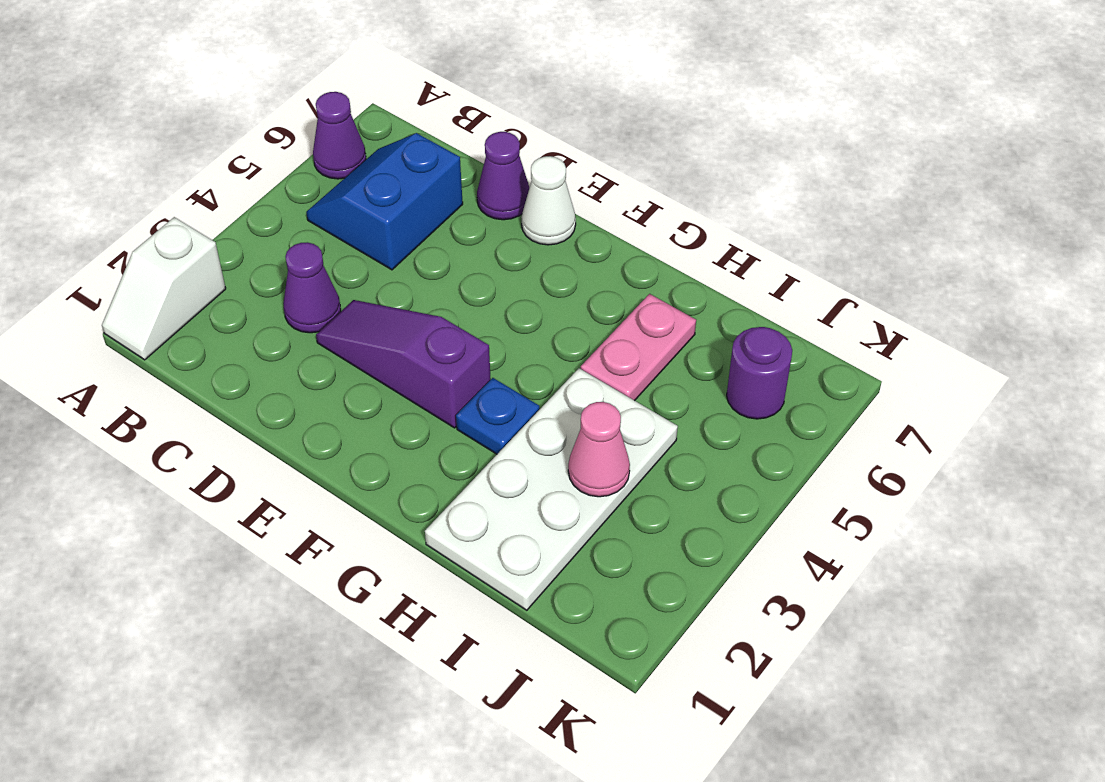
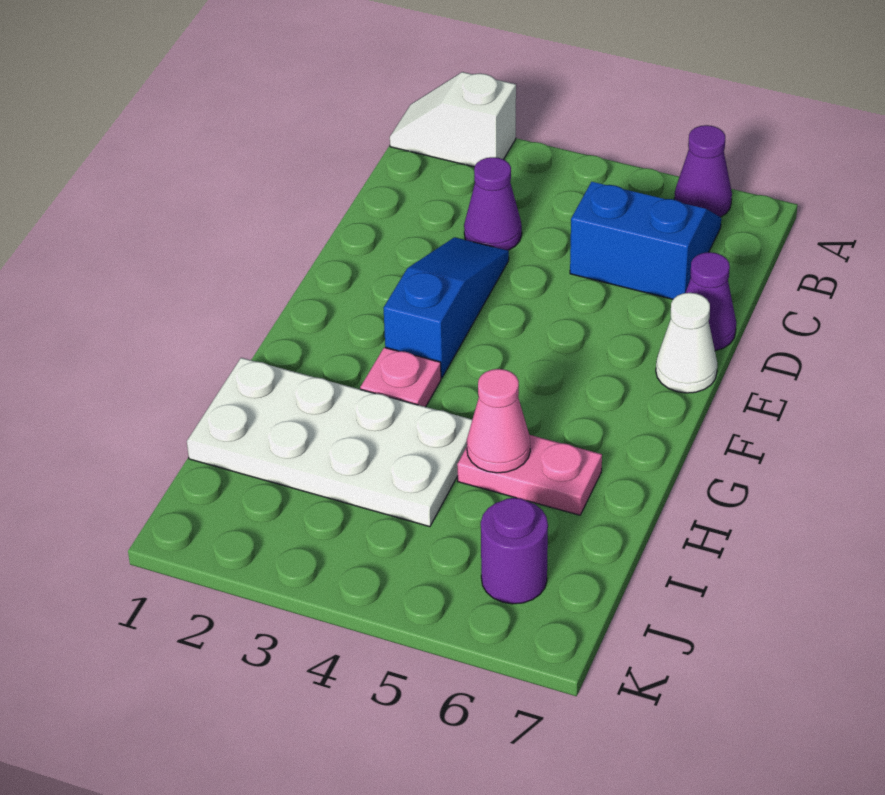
purple slope D3:F3 level 1 top F -> blue slope D3:F3 level 1 top F
blue plate G3 level 1 -> pink plate G3 level 1
pink cone I3 level 2 -> pink cone H5 level 2

